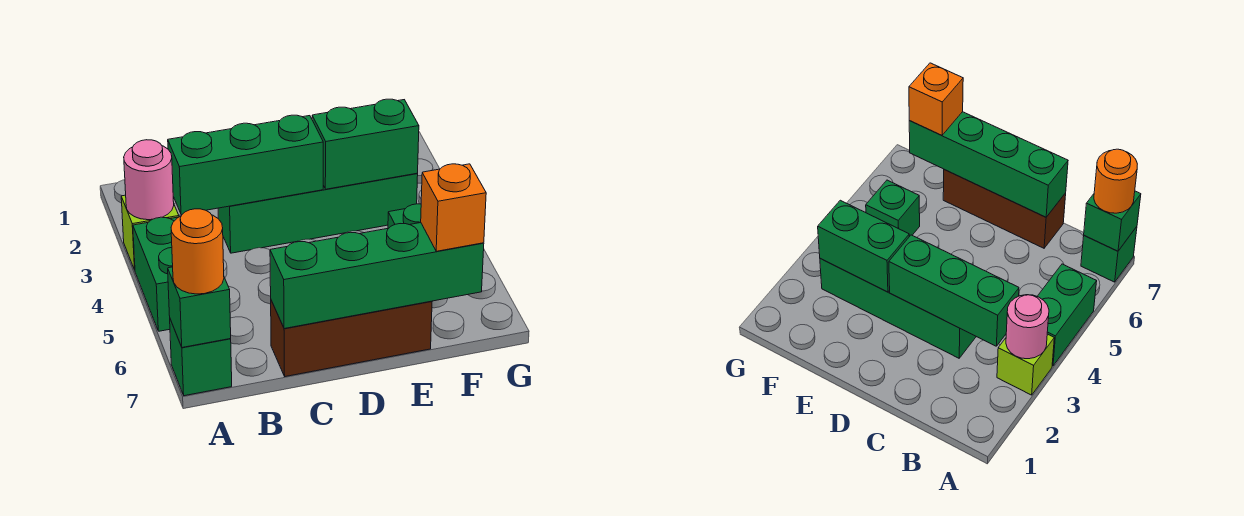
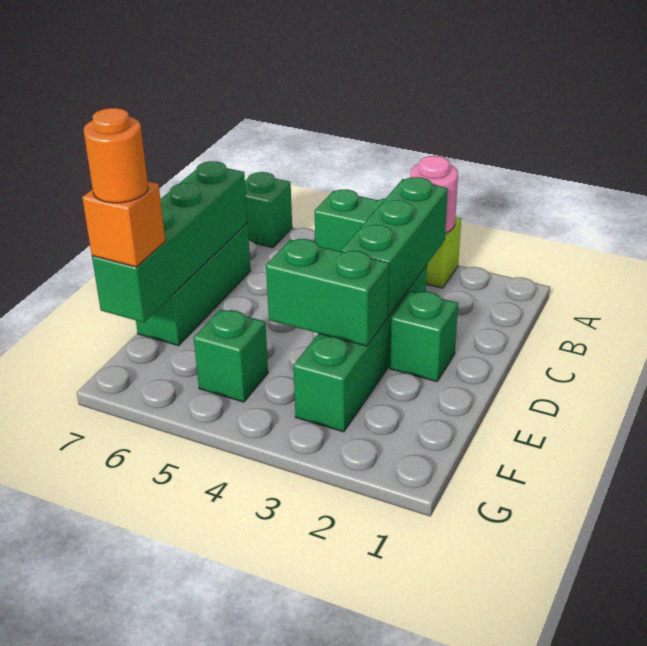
green brick A7 level 2 -> green brick D2 level 1
orange round brick A7 level 3 -> orange round brick F7 level 4
brown brick C7:E7 level 1 -> green brick C7:E7 level 1
green brick E3:F3 level 2 -> green brick E3:E4 level 2

